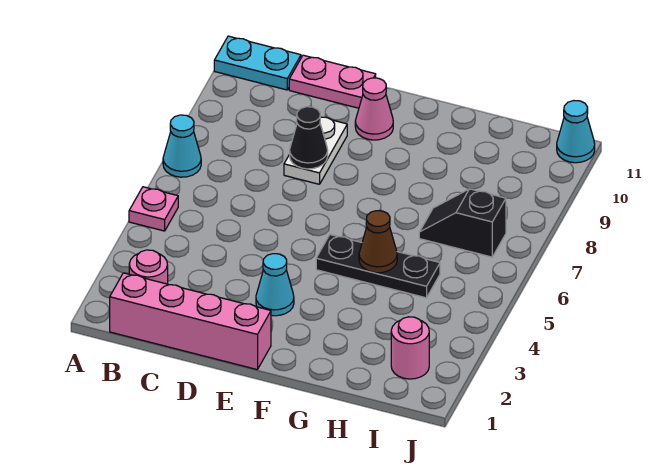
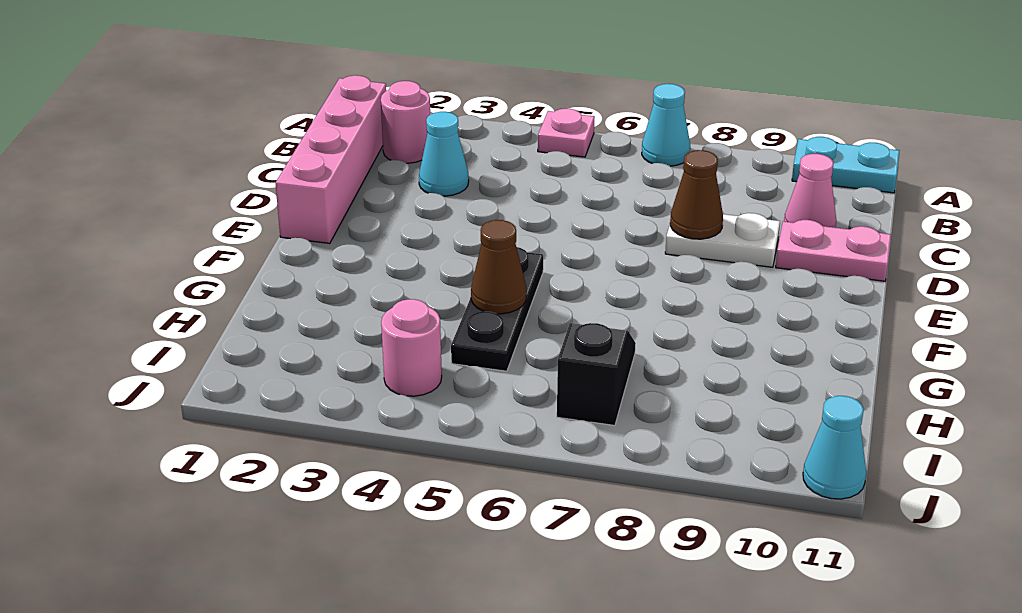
cyan plate A11:B11 level 1 -> cyan plate A10:A11 level 1
pink plate C11:D11 level 1 -> pink plate D10:D11 level 1
black cone D8 level 2 -> brown cone D8 level 2
cyan cone E3 level 1 -> cyan cone C3 level 1
pink cone E10 level 1 -> pink cone C10 level 1
pink round brick I2 level 1 -> pink round brick I4 level 1

